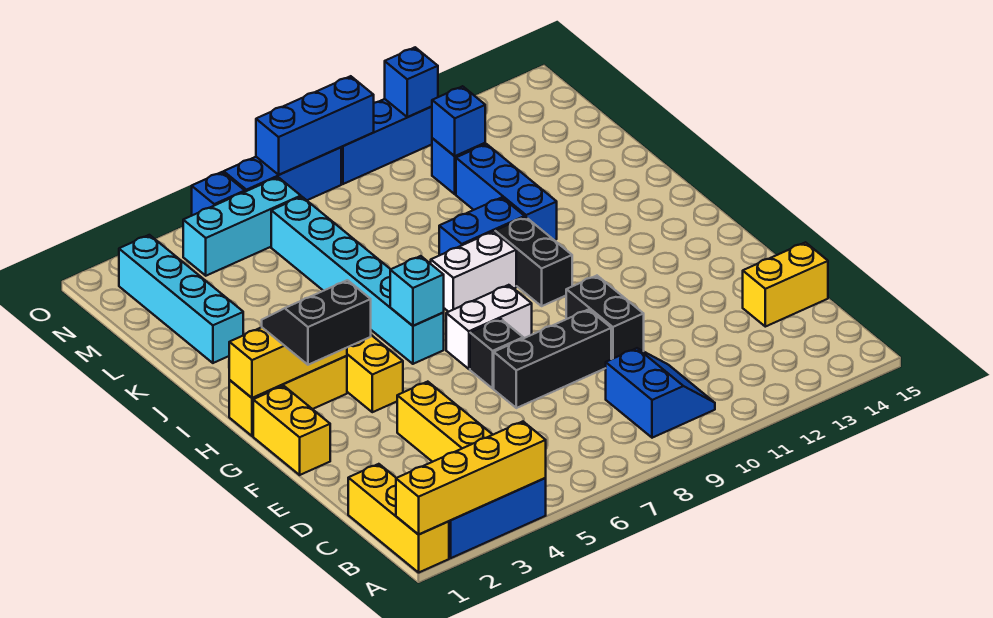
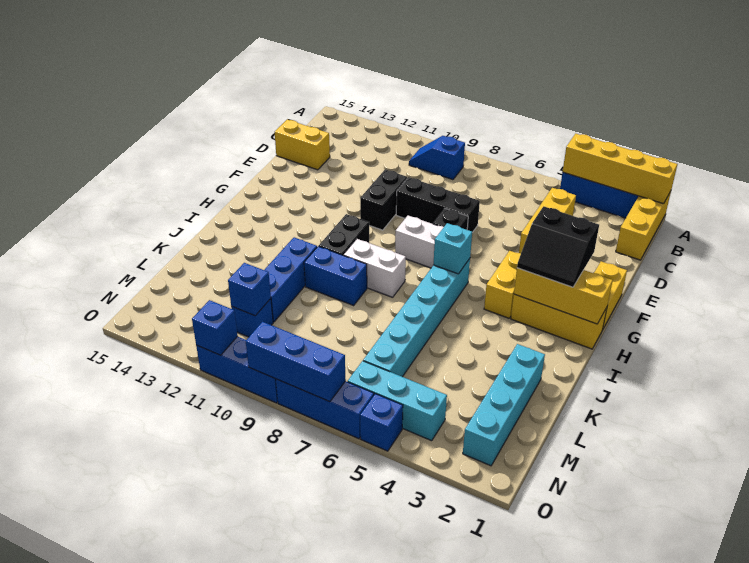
blue slope B9:C10 level 1 top 9 -> blue slope B9:B10 level 1 top 9

